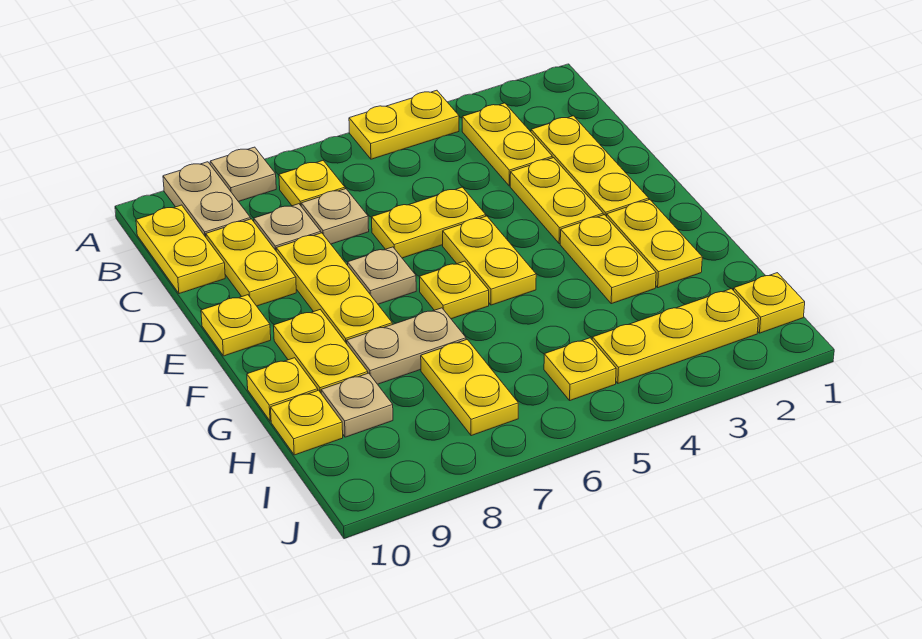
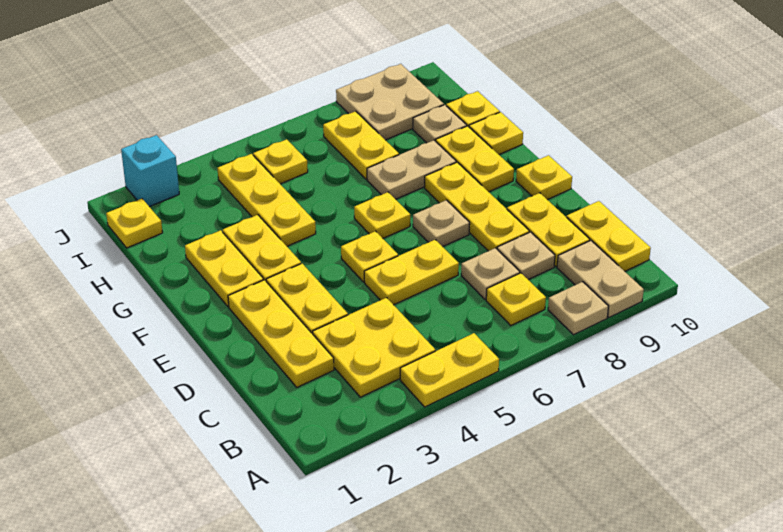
yellow plate B3:C3 level 1 -> yellow plate B3:C4 level 1
yellow plate E5:F5 level 1 -> yellow plate E5 level 1
yellow plate I2:I4 level 1 -> yellow plate G4:I4 level 1
none -> tan plate I8:J9 level 1
none -> cyan brick J2 level 1

